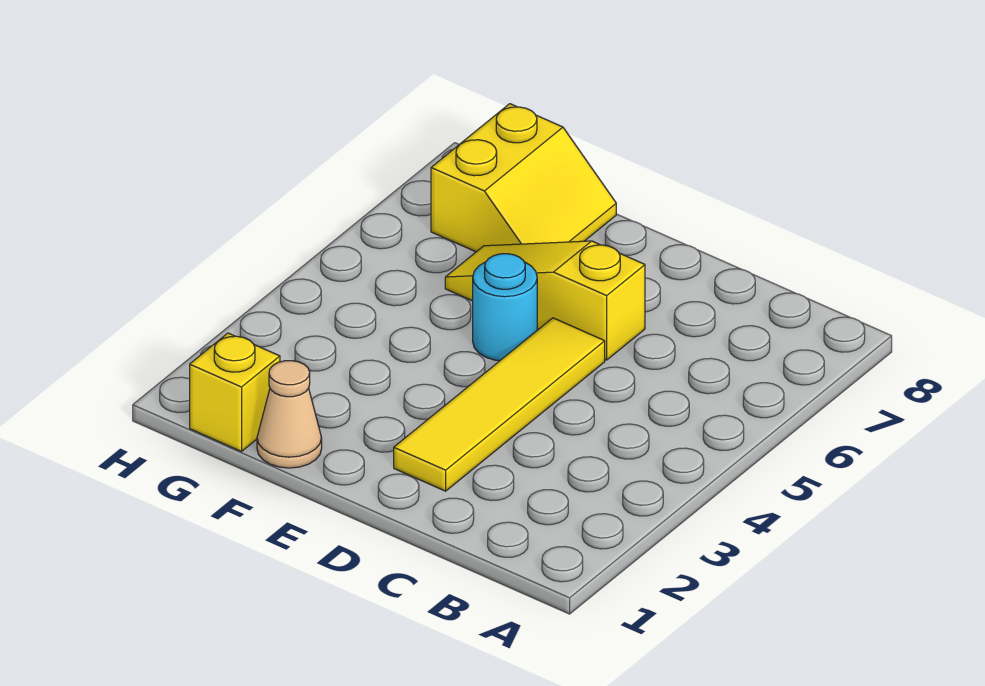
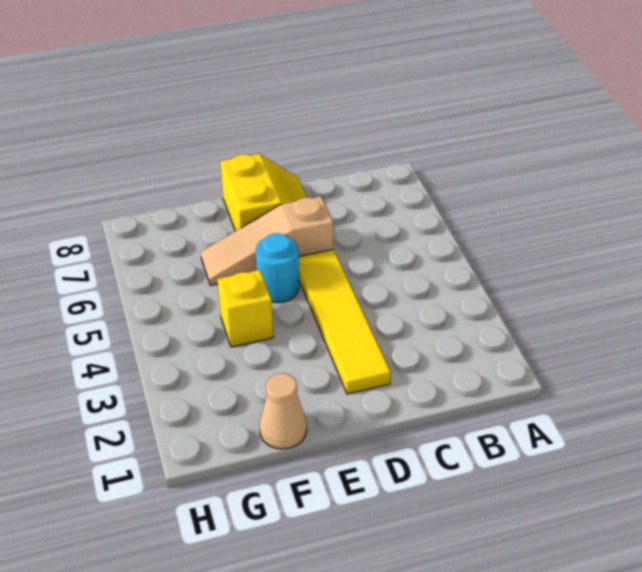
yellow slope D6:F6 level 1 top D -> tan slope D6:F6 level 1 top D
yellow slope F7:G8 level 1 top G -> yellow slope D7:E8 level 1 top E
yellow brick G1 level 1 -> yellow brick F4 level 1

